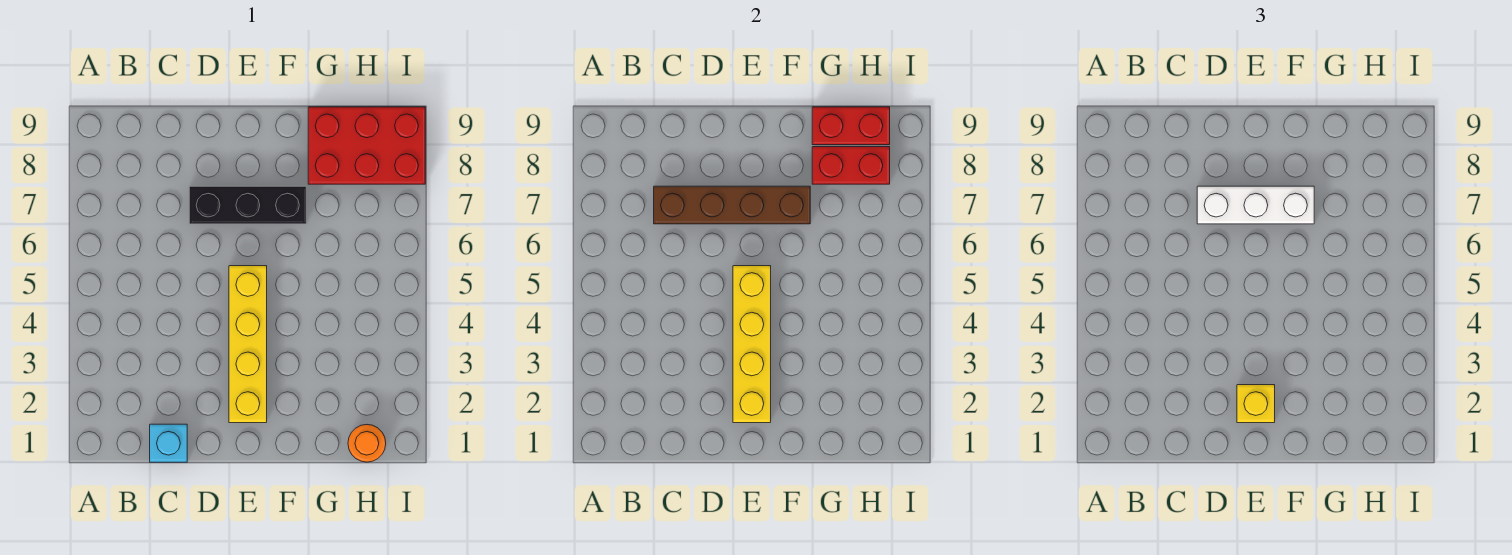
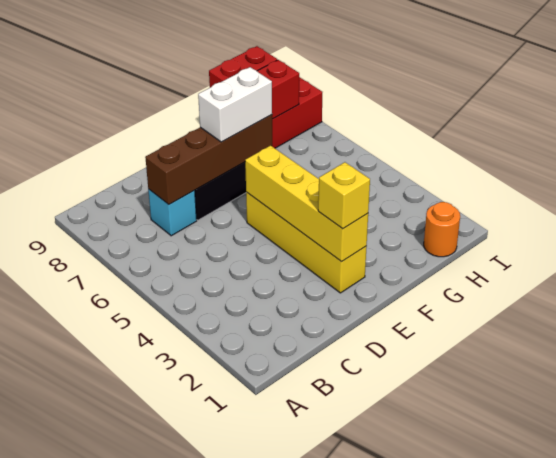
cyan brick C1 level 1 -> cyan brick C7 level 1
white brick D7:F7 level 3 -> white brick E7:F7 level 3

